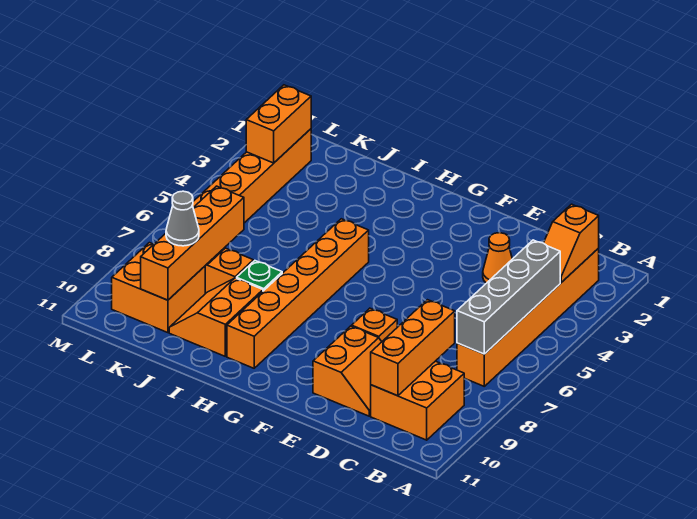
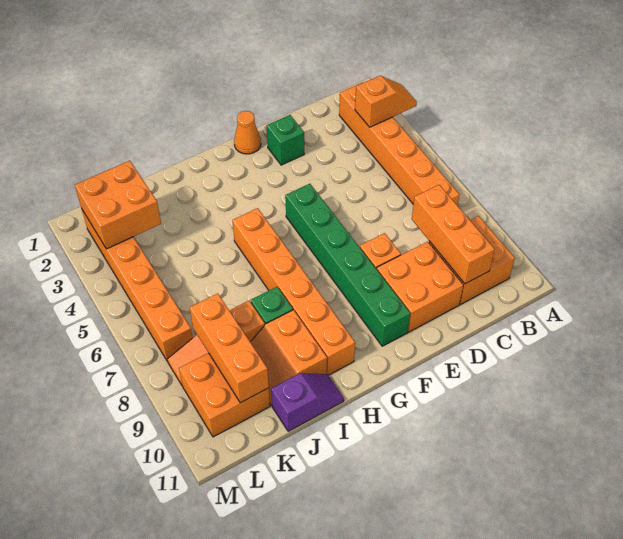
orange slope B2:B3 level 2 top 2 -> orange slope A3:B3 level 2 top B
grey brick B4:B7 level 2 -> none
orange cone D3 level 1 -> orange cone F1 level 1
orange slope D9:E10 level 1 top E -> orange brick D9:E10 level 1
none -> green brick E2 level 1
none -> green brick F5:F10 level 1
none -> purple slope I11:J11 level 1 top J
orange brick K7:K10 level 2 -> orange brick K8:K10 level 2
grey cone K9 level 3 -> none
orange brick L2:L3 level 2 -> orange brick K2:L3 level 2

